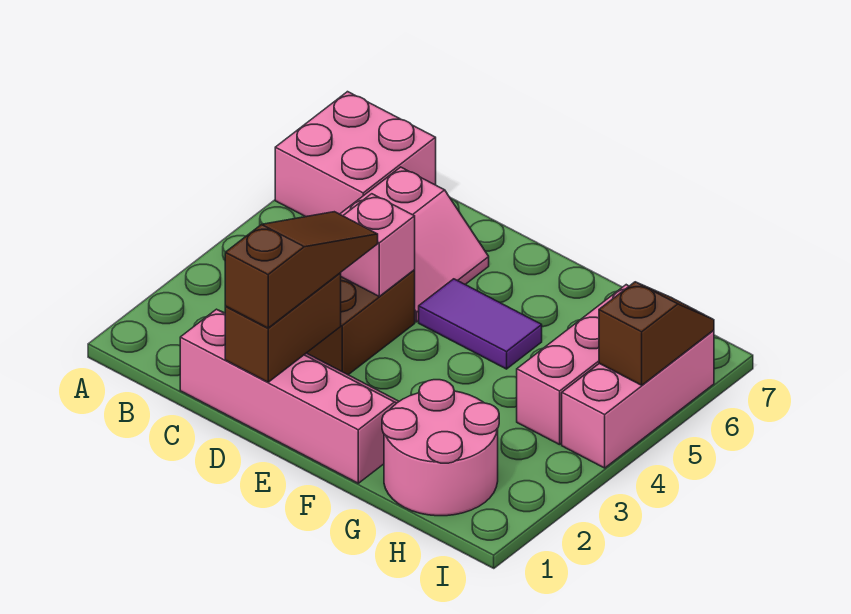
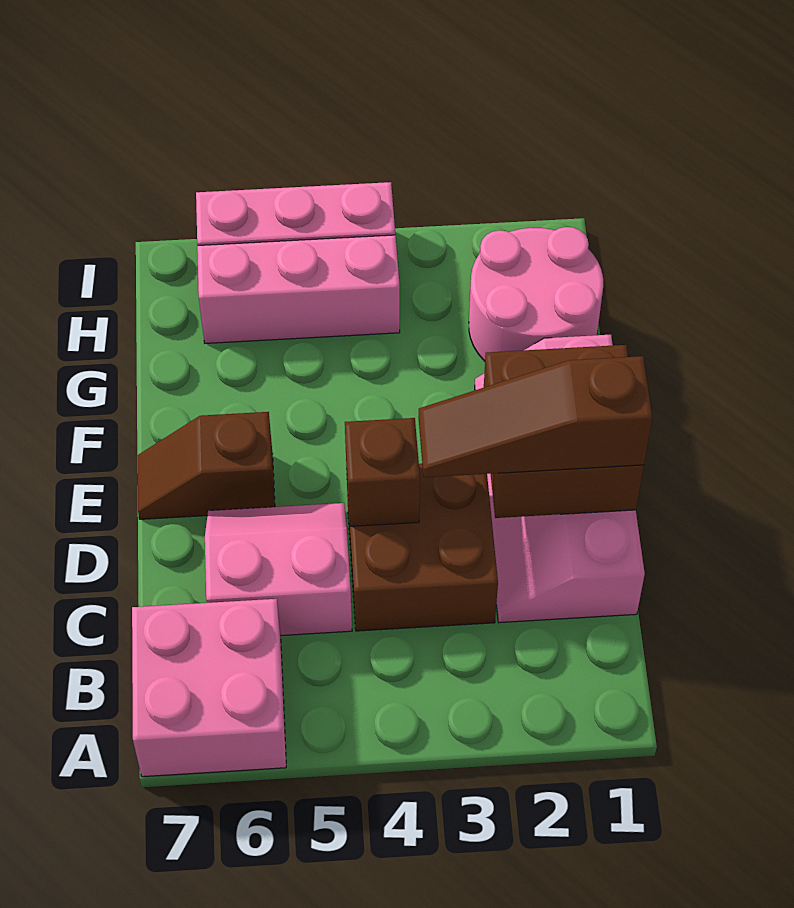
brown brick D1:D2 level 2 -> brown brick D1:E2 level 2
pink brick D4 level 2 -> brown brick D4 level 2
purple tile E5:F5 level 1 -> none
brown slope I5:I6 level 2 top 5 -> brown slope E6:E7 level 1 top 6

